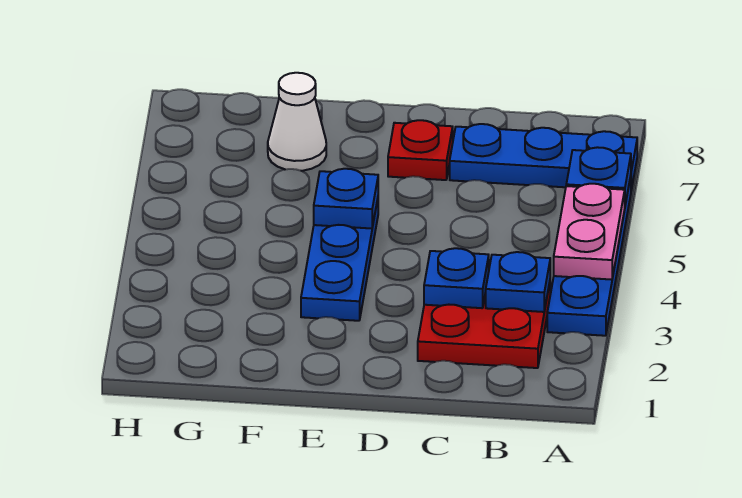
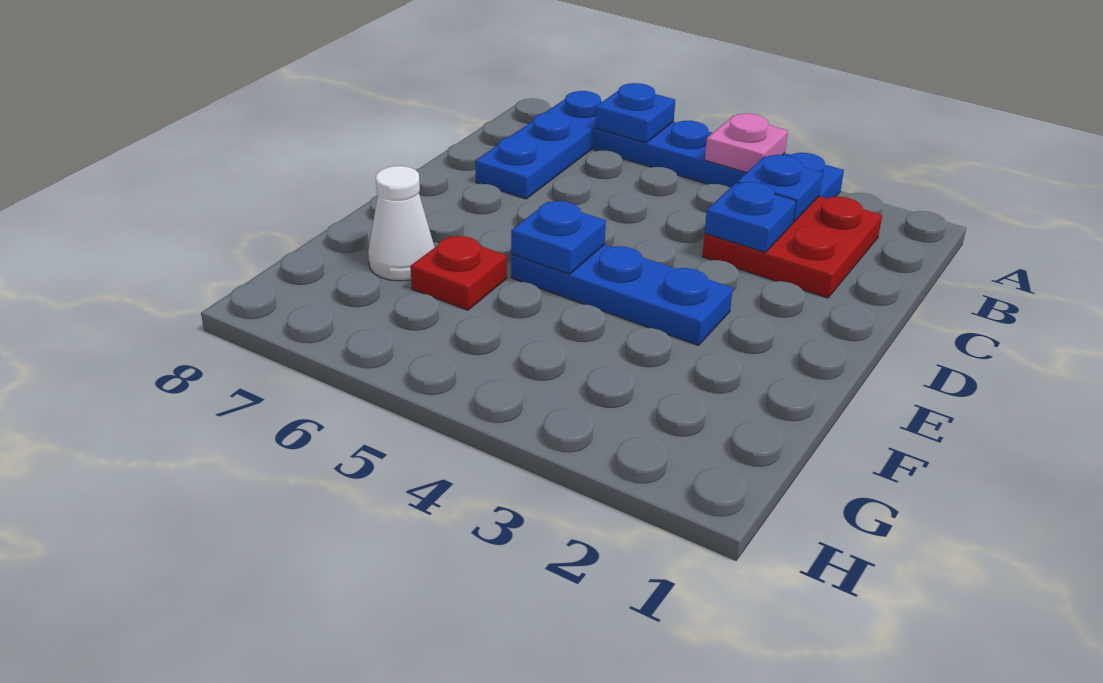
pink plate A4:A5 level 2 -> pink plate A4 level 2
red plate D7 level 1 -> red plate F6 level 1

